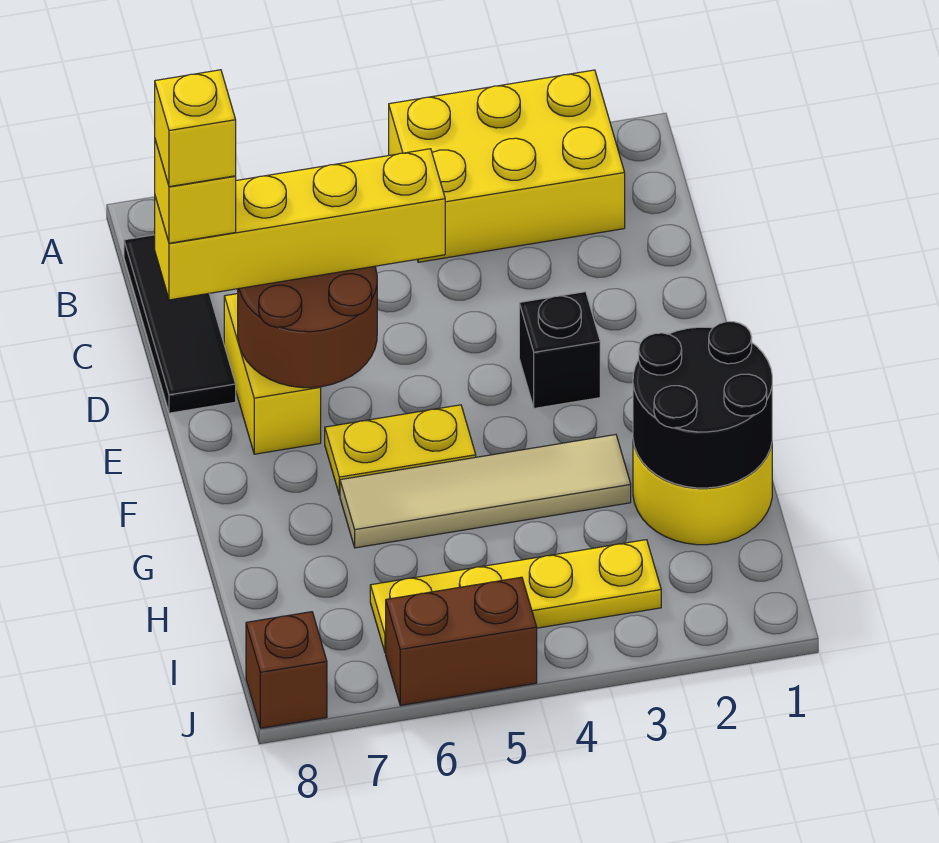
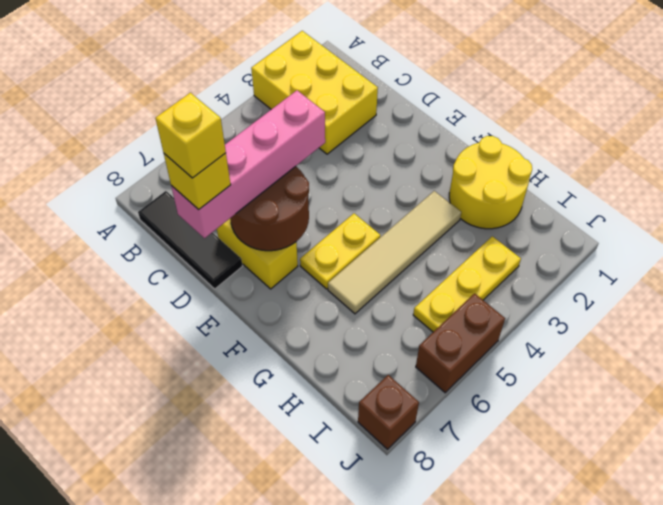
yellow brick A2:B4 level 1 -> yellow brick A2:C3 level 1
yellow brick D5:D8 level 3 -> pink brick D5:D8 level 3
black brick E3 level 1 -> none
black round brick G1:H2 level 2 -> none
yellow plate I3:I6 level 1 -> yellow plate I3:I5 level 1

